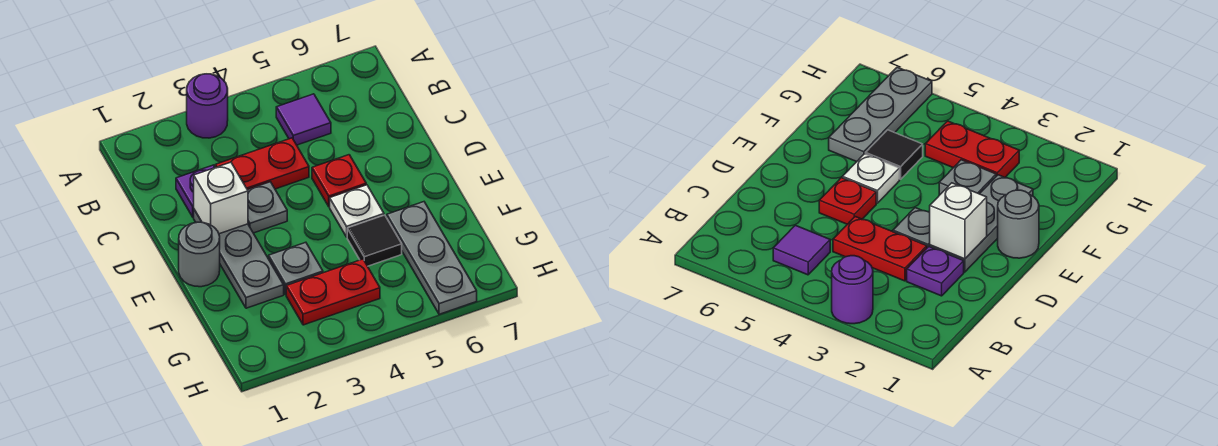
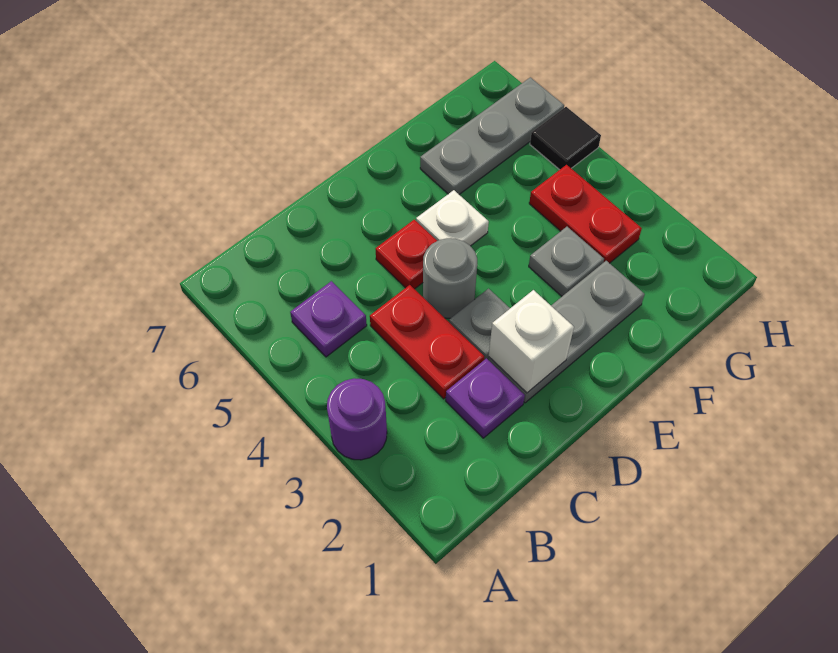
purple tile B5 level 1 -> purple plate B5 level 1
grey round brick E1 level 1 -> grey round brick D4 level 1
black tile F5 level 1 -> black tile H5 level 1

